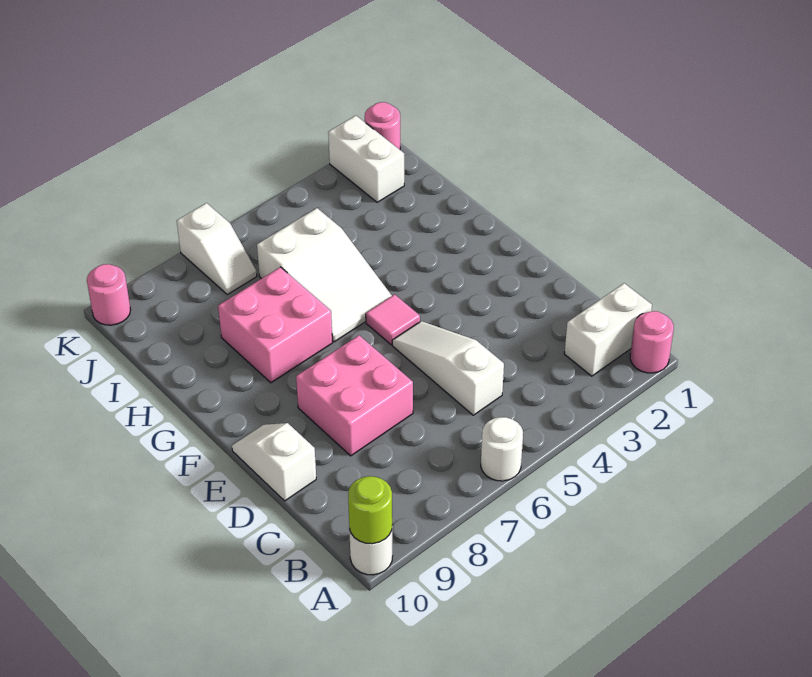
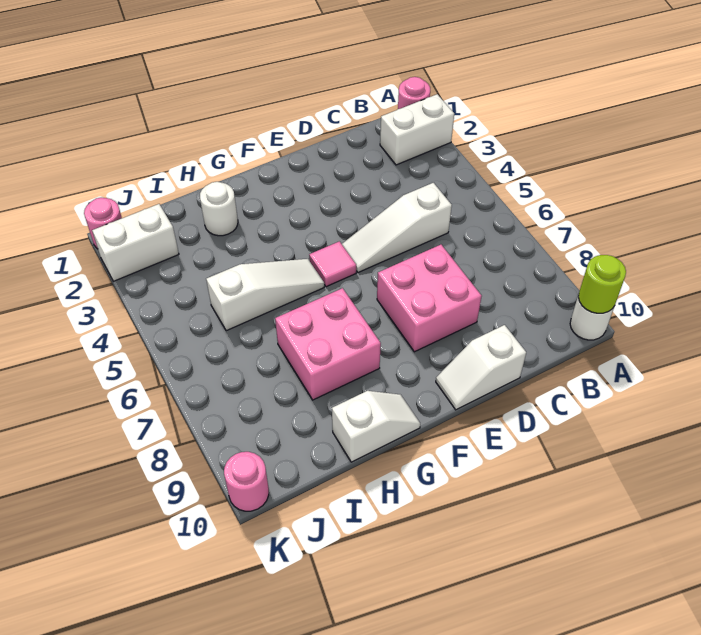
white round brick A6 level 1 -> white round brick H2 level 1
white brick B1:B2 level 1 -> white brick A2:B2 level 1
white slope G5:I6 level 1 top I -> white slope G5:I5 level 1 top I
white slope J7:K7 level 1 top K -> white slope G10:H10 level 1 top H

